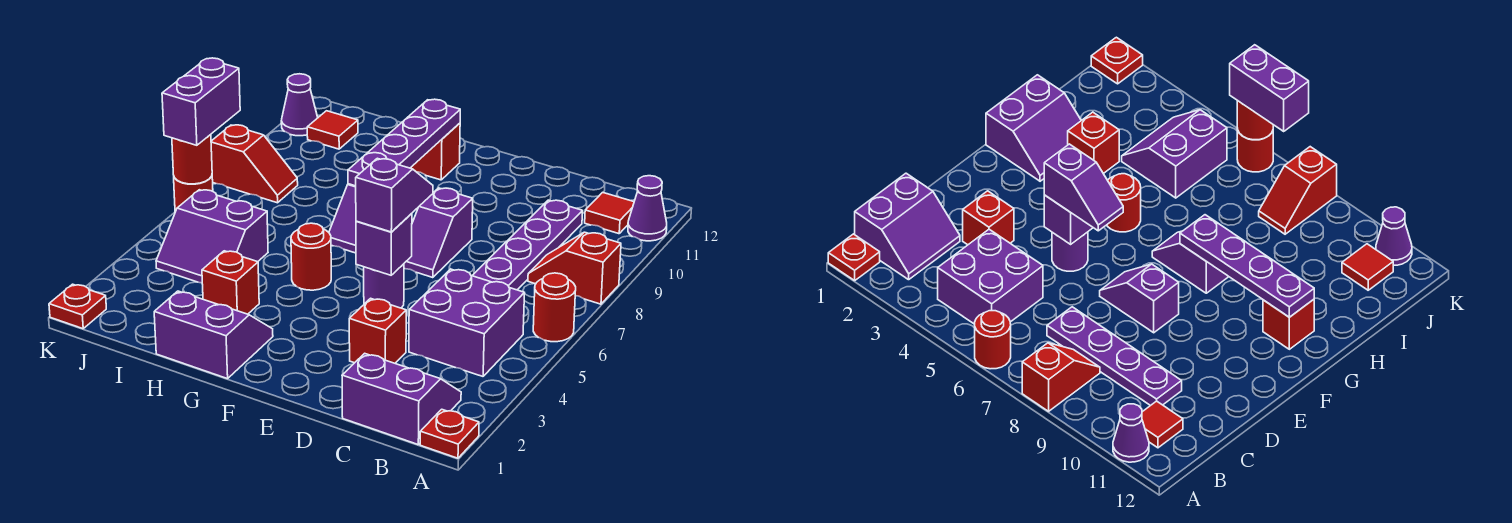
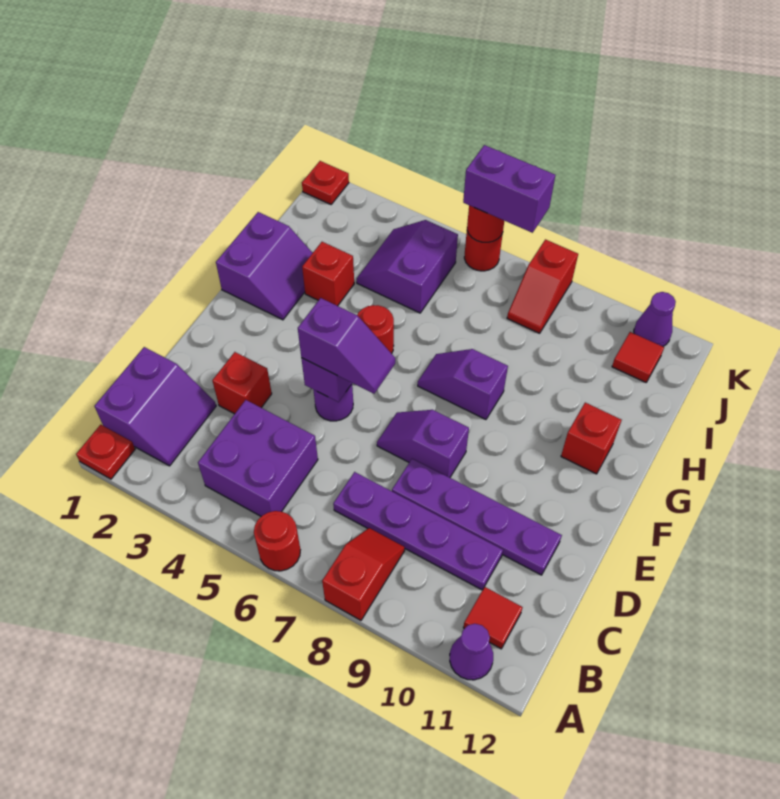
purple plate G8:G11 level 2 -> purple plate D8:D11 level 1

